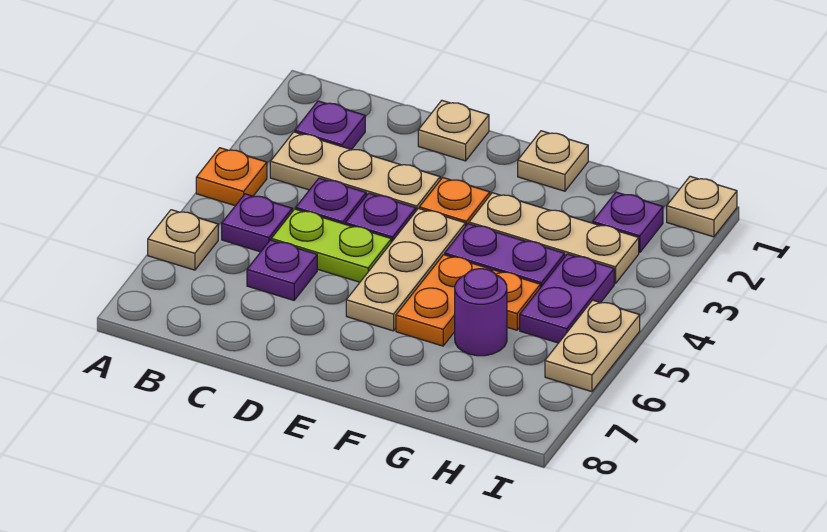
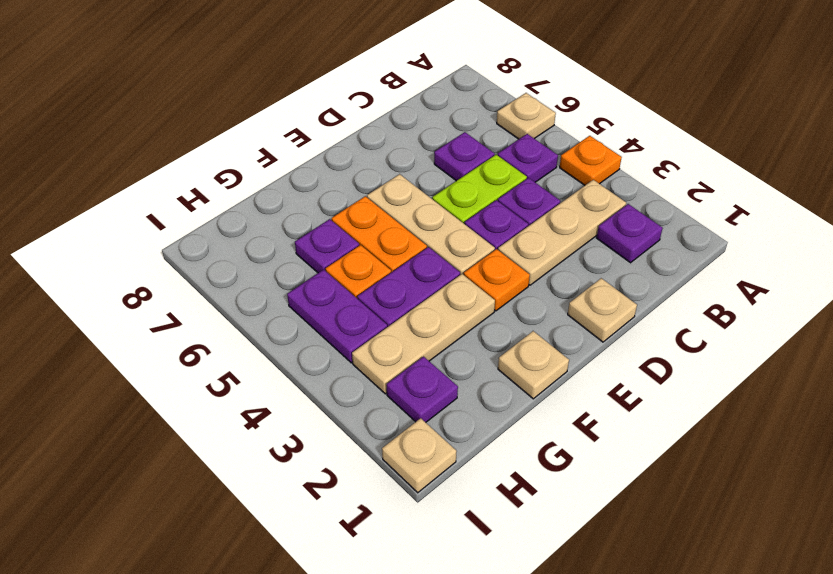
purple round brick G6 level 1 -> purple plate G6 level 1
tan plate I5:I6 level 1 -> none

